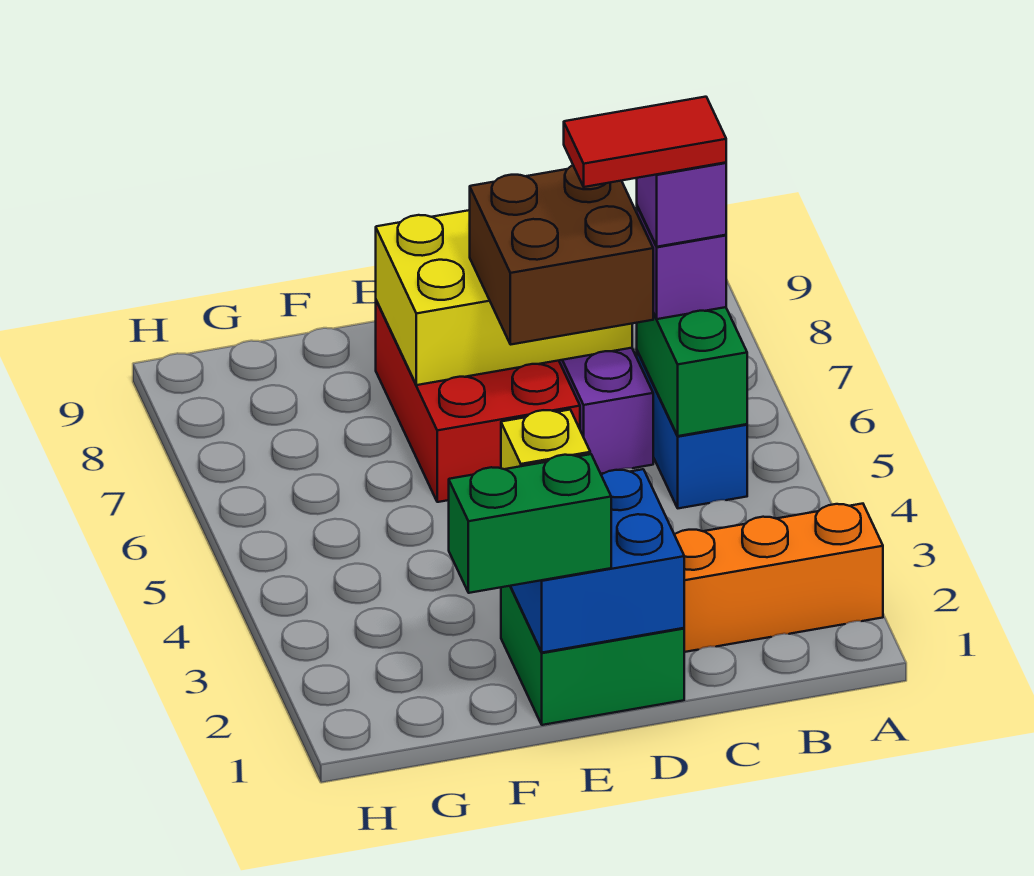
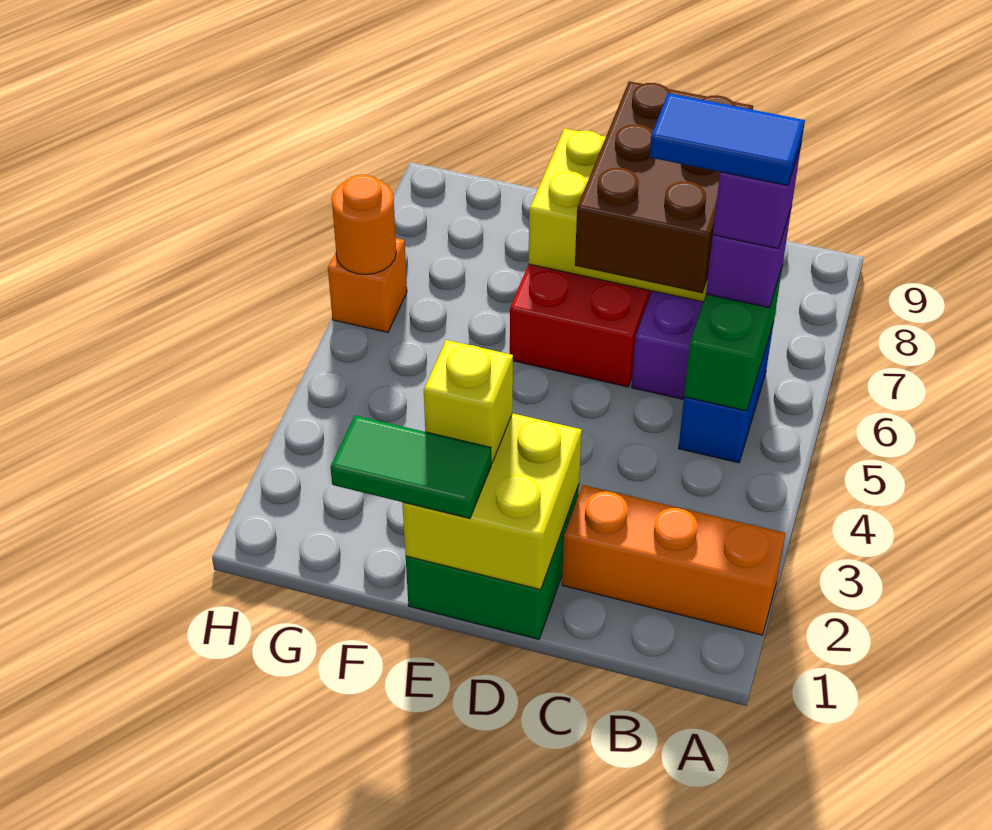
red tile B6:C6 level 5 -> blue tile B6:C6 level 5
brown brick C6:D7 level 3 -> brown brick C6:D8 level 3
blue brick D1:E2 level 2 -> yellow brick D1:E2 level 2
green brick E1:F1 level 3 -> green tile E1:F1 level 3
none -> orange brick H6 level 1
none -> orange round brick H6 level 2

